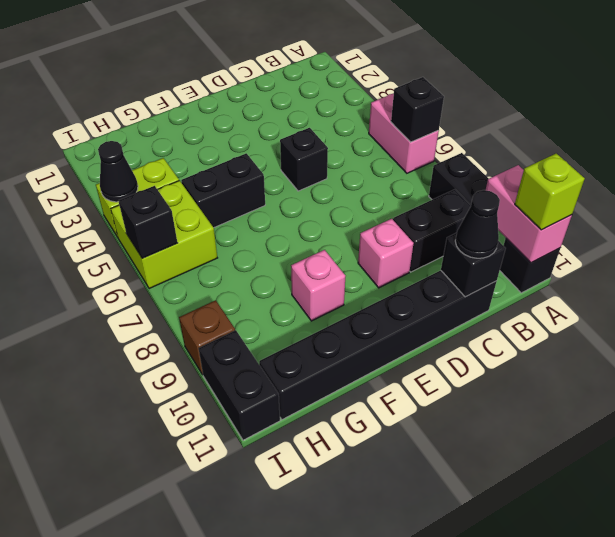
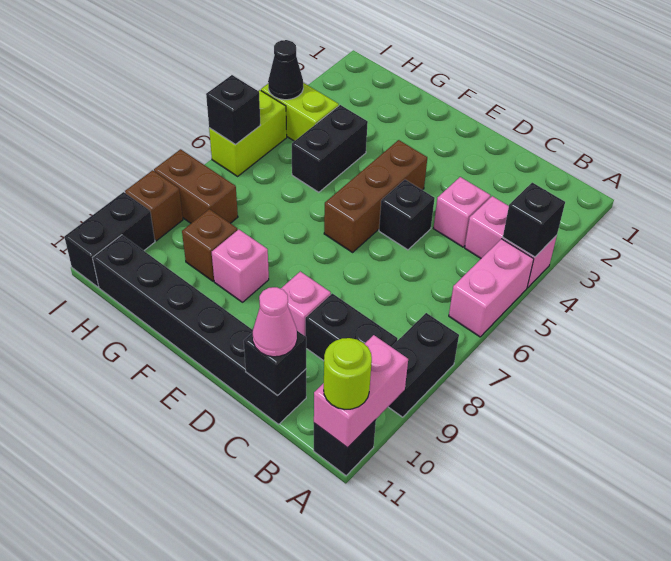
none -> pink brick A4:B4 level 1
black brick A6 level 2 -> black brick A4 level 2
lime brick A11 level 3 -> lime round brick A11 level 3
none -> pink brick C4 level 1
black cone C11 level 3 -> pink cone C11 level 3
none -> brown brick E4:E6 level 1
black brick F5:G5 level 1 -> black brick G4:G5 level 1
none -> brown brick G9 level 1
lime brick H5:I6 level 1 -> lime brick I5:I6 level 1
none -> brown brick H8:I8 level 1

